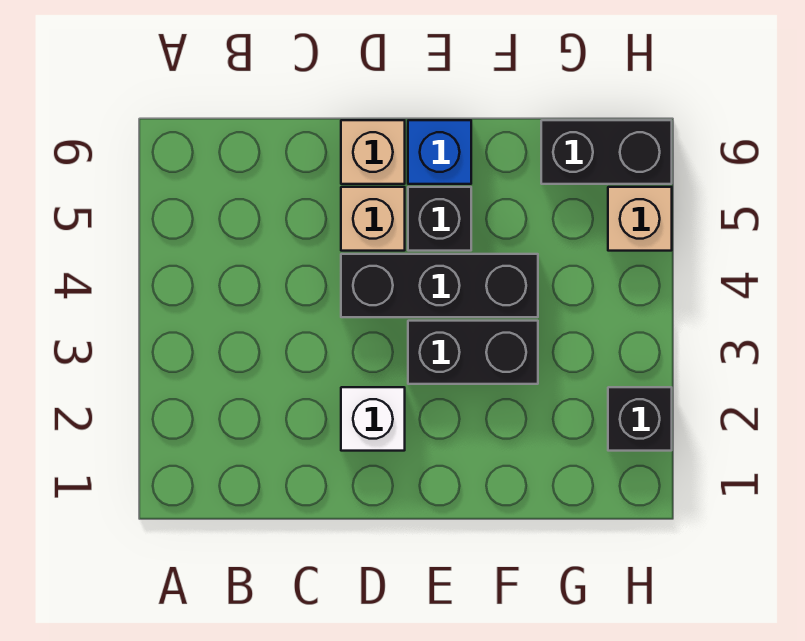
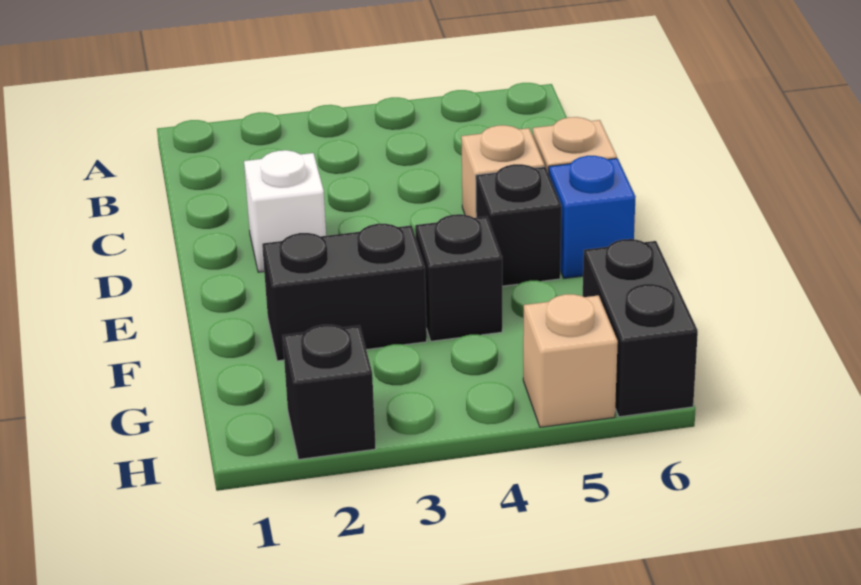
black brick D4:F4 level 1 -> black brick F4 level 1
black brick E3:F3 level 1 -> black brick F2:F3 level 1

